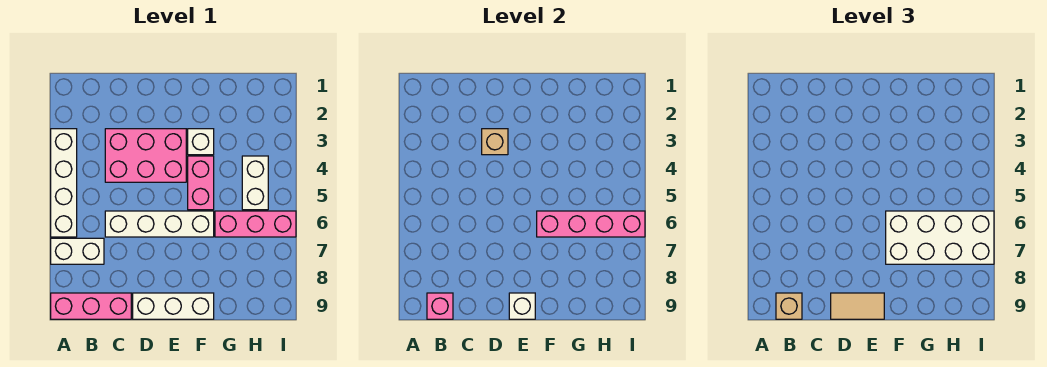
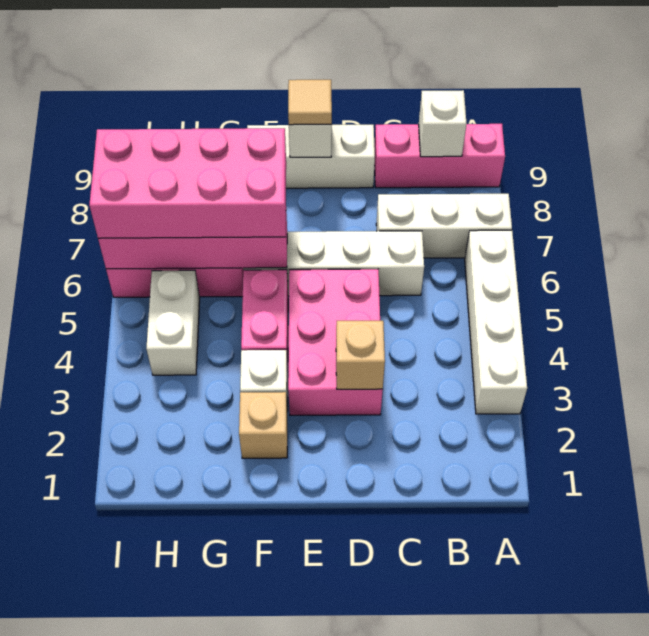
white brick A7:B7 level 1 -> white brick A7:C7 level 1
pink brick B9 level 2 -> white brick B9 level 2
tan brick B9 level 3 -> tan brick F2 level 1
pink brick C3:E4 level 1 -> pink brick D3:E5 level 1
tan tile D9:E9 level 3 -> tan tile E9 level 3
white brick F6:I7 level 3 -> pink brick F6:I7 level 3

